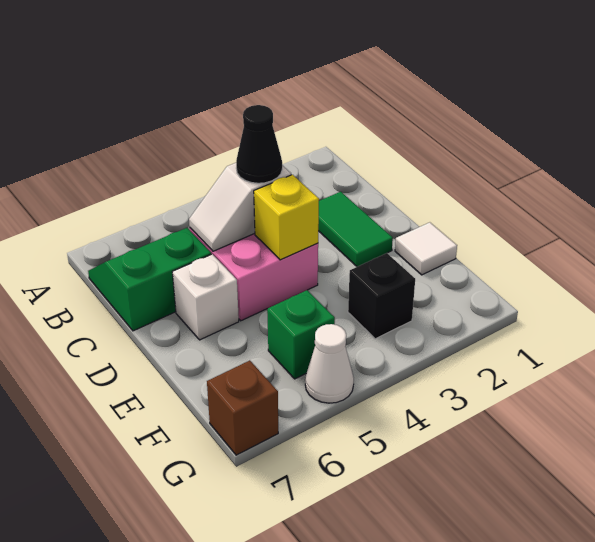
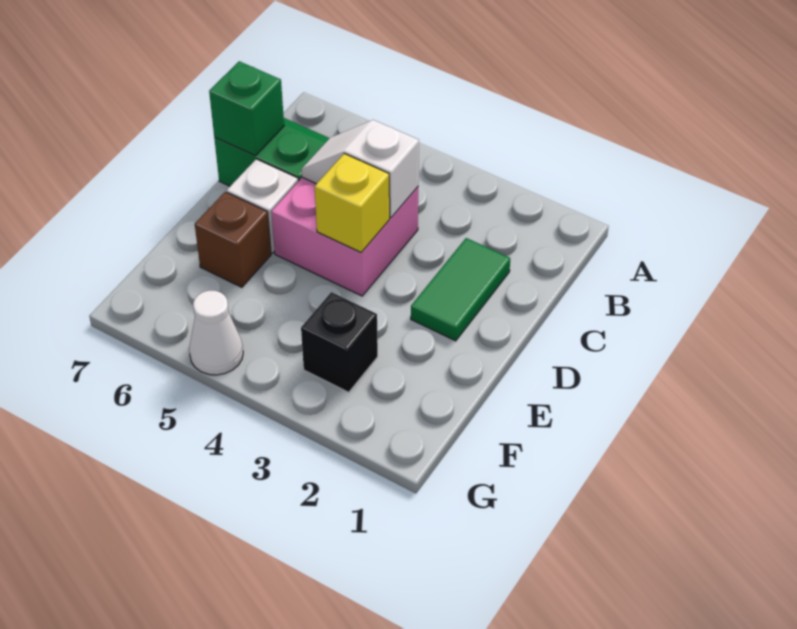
black cone C4 level 3 -> none
white tile E1 level 1 -> none
green brick F5 level 1 -> green brick C7 level 2
brown brick G7 level 1 -> brown brick E6 level 1

